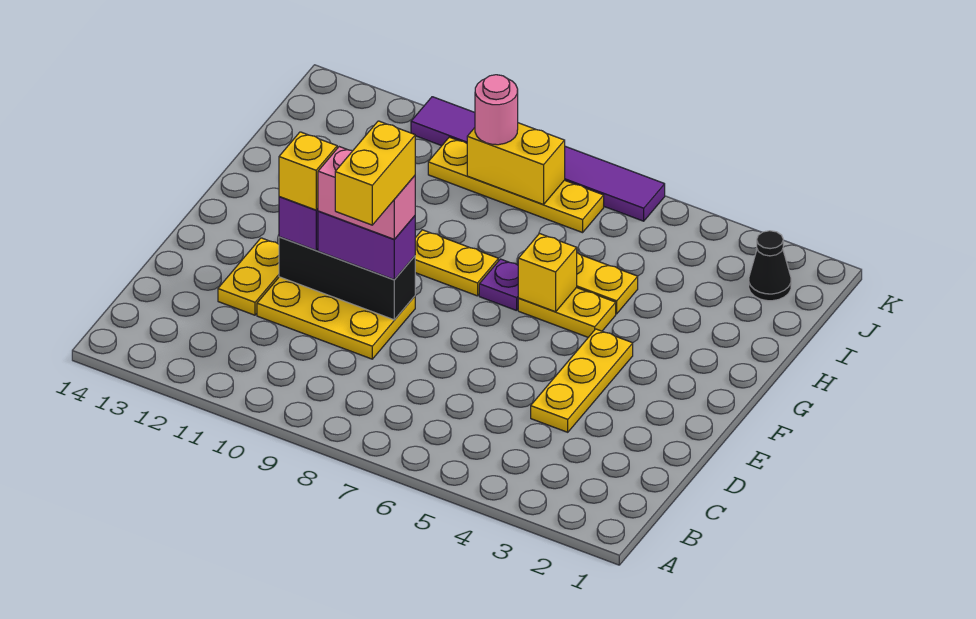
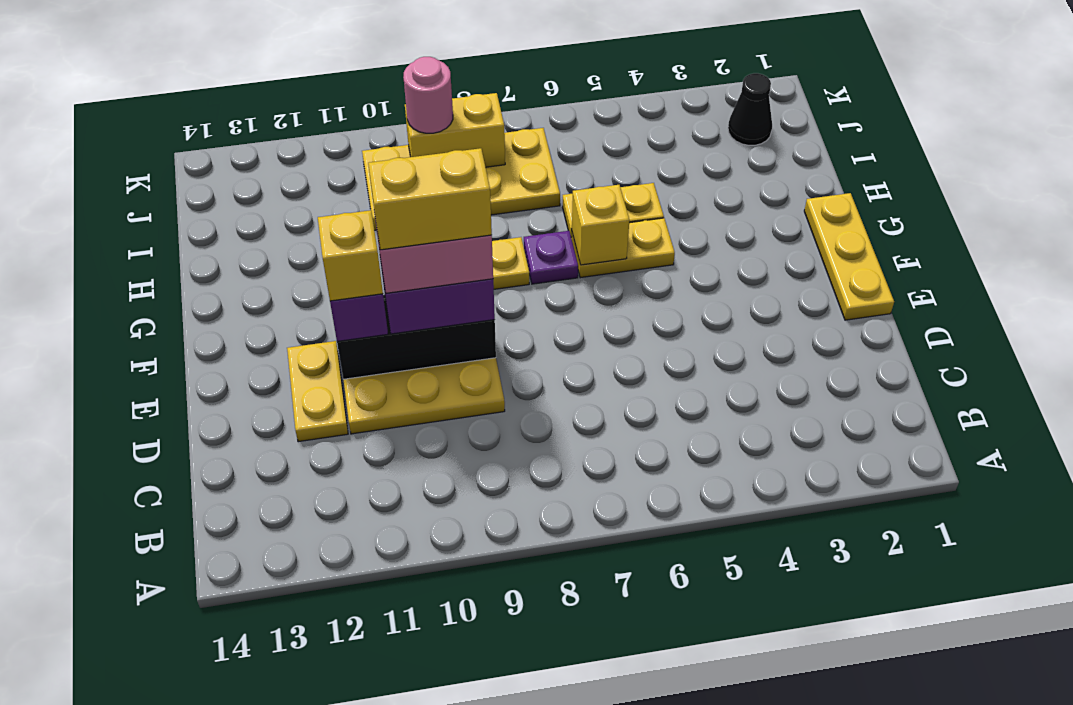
yellow plate D4:F4 level 1 -> yellow plate E1:G1 level 1
yellow brick D9:E9 level 5 -> yellow brick E9:E10 level 5
yellow plate J7:J10 level 1 -> yellow plate I7:J10 level 1
purple tile K6:K11 level 1 -> none

